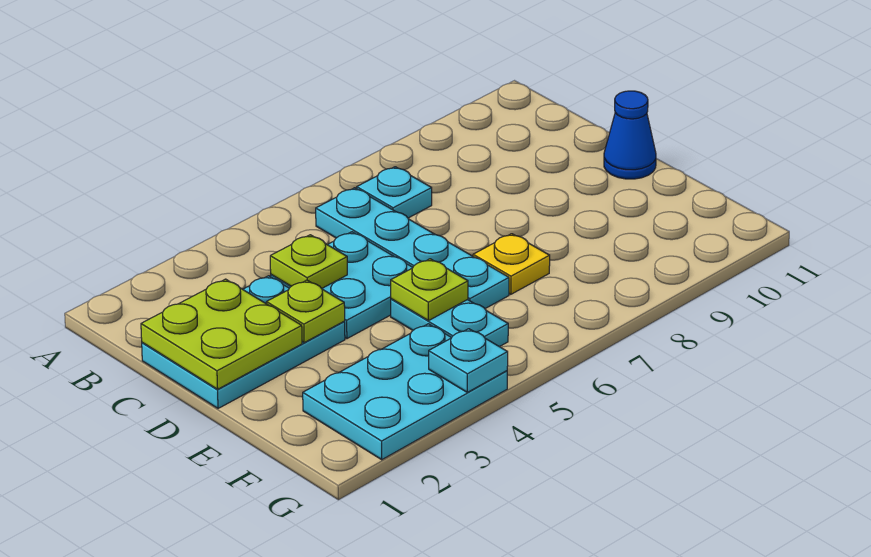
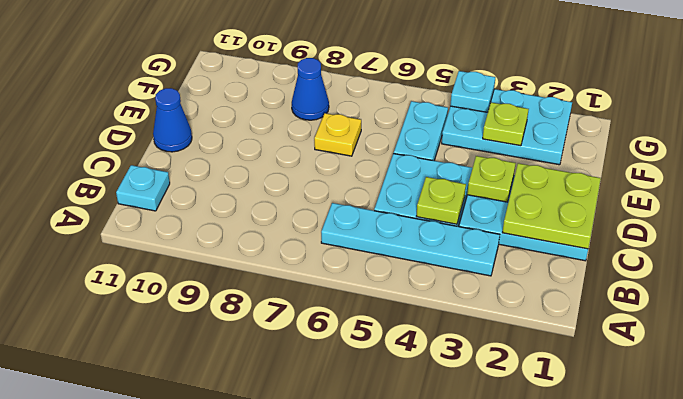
cyan plate B6:E6 level 1 -> cyan plate B3:B6 level 1
cyan plate B7 level 1 -> cyan plate B11 level 1
lime plate E5 level 2 -> lime plate F3 level 2
none -> blue cone F8 level 1

